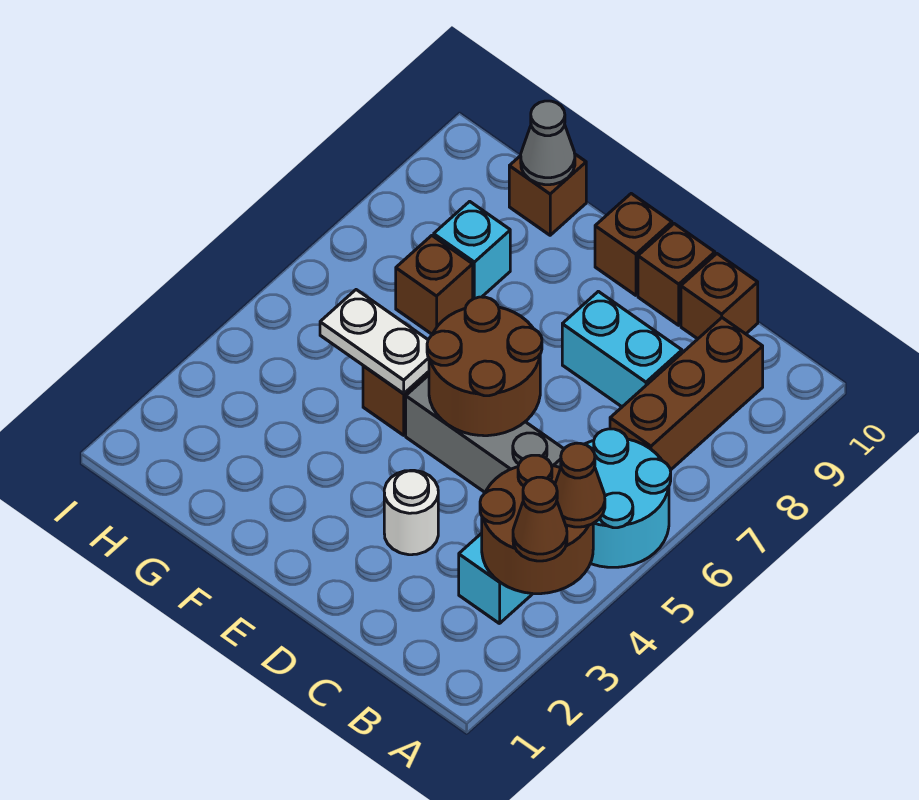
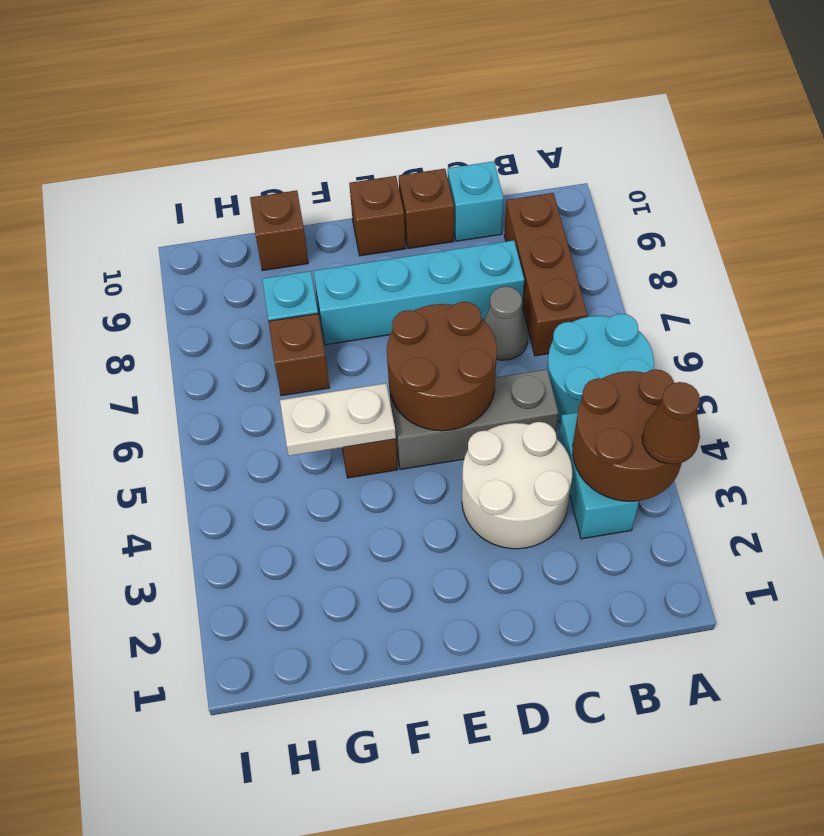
brown cone A4 level 3 -> none
cyan brick C8:D8 level 1 -> cyan brick C8:F8 level 1
brown brick C10 level 1 -> cyan brick C10 level 1
white round brick D3 level 1 -> white round brick C3:D4 level 1
grey cone G10 level 2 -> grey cone C7 level 1

